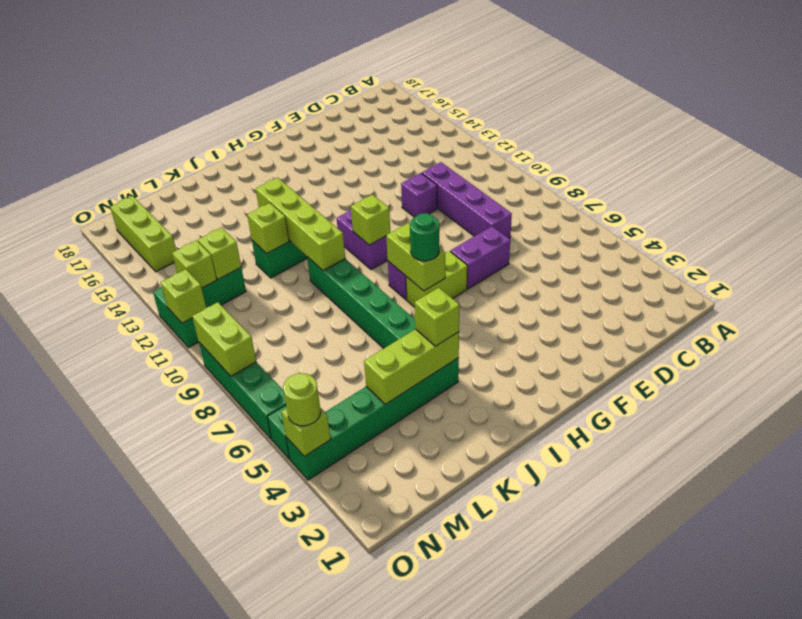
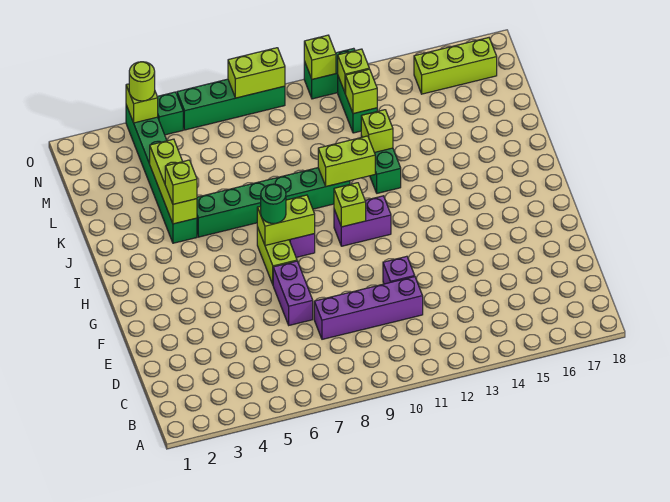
lime brick J10:J13 level 2 -> lime brick J10:J11 level 2

